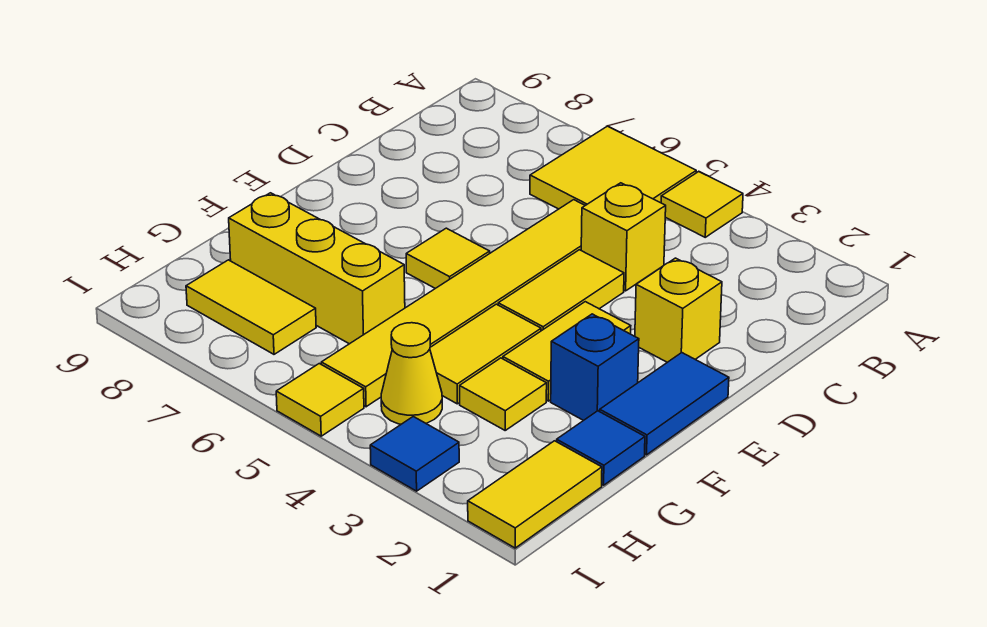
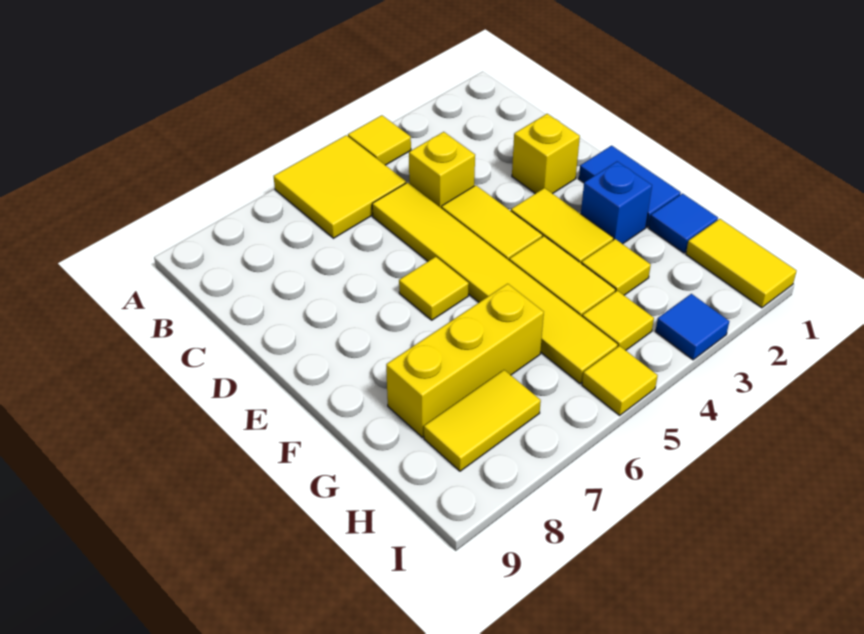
yellow cone H4 level 1 -> yellow tile H4 level 1

